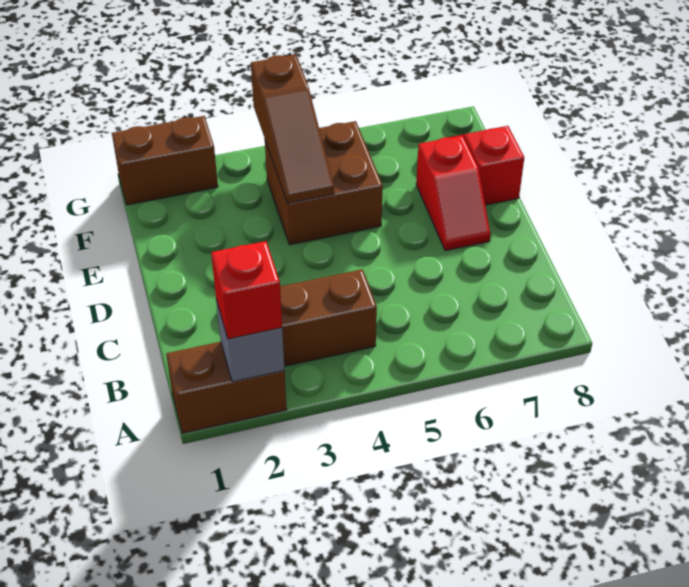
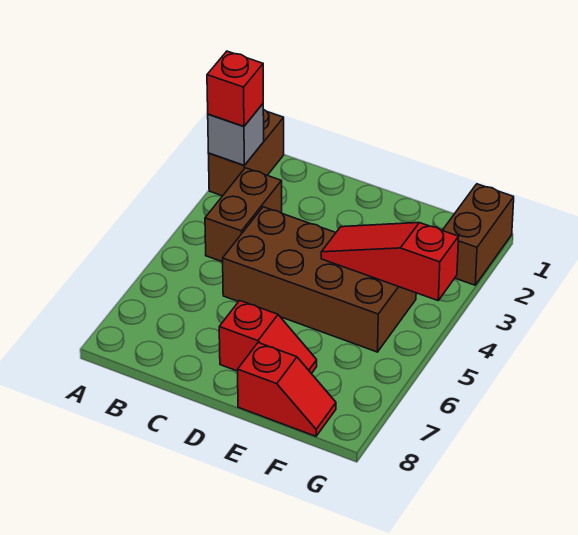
red slope D7:E7 level 1 top E -> red slope D7:E7 level 1 top D
brown brick E4:F5 level 1 -> brown brick C4:F5 level 1
brown slope E4:G4 level 2 top G -> red slope E4:G4 level 2 top G

